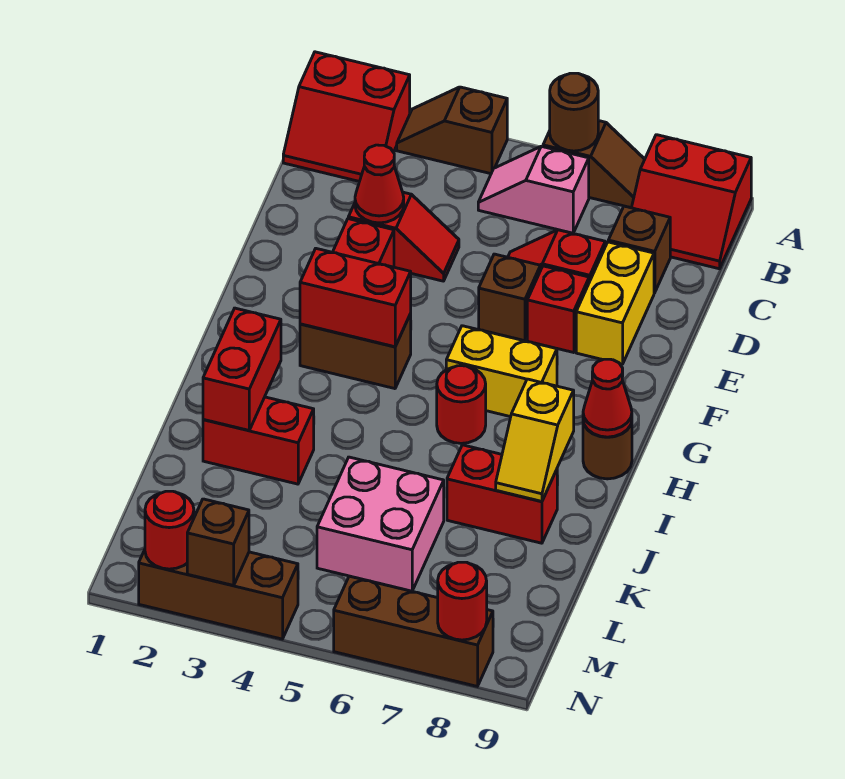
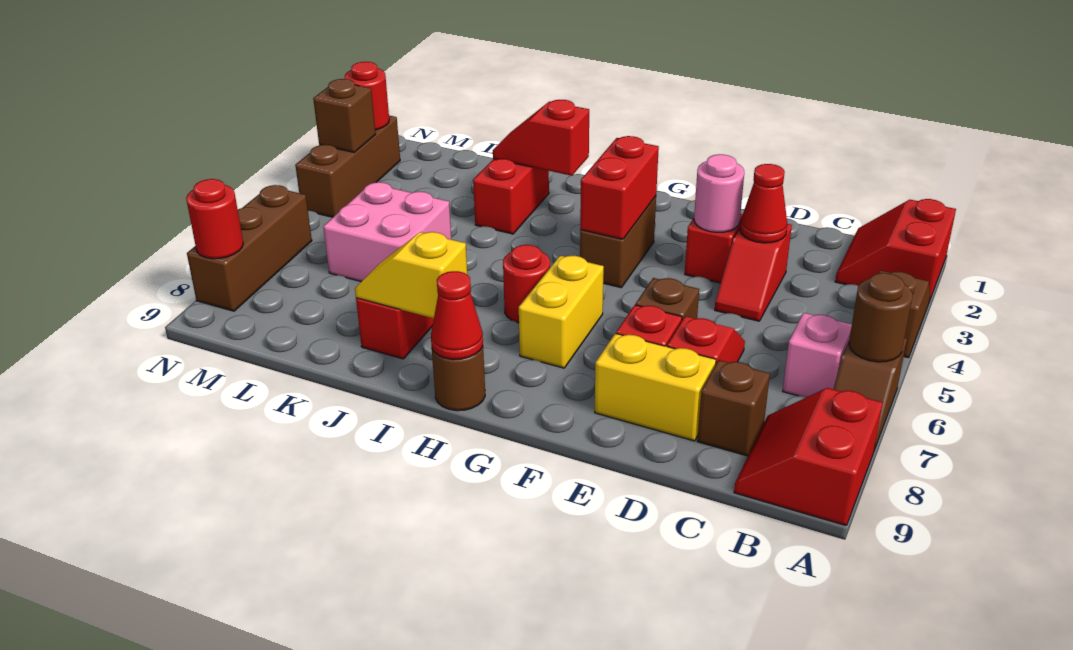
none -> pink round brick E3 level 2
red brick I2:J2 level 2 -> red slope I2:J2 level 2 top I

